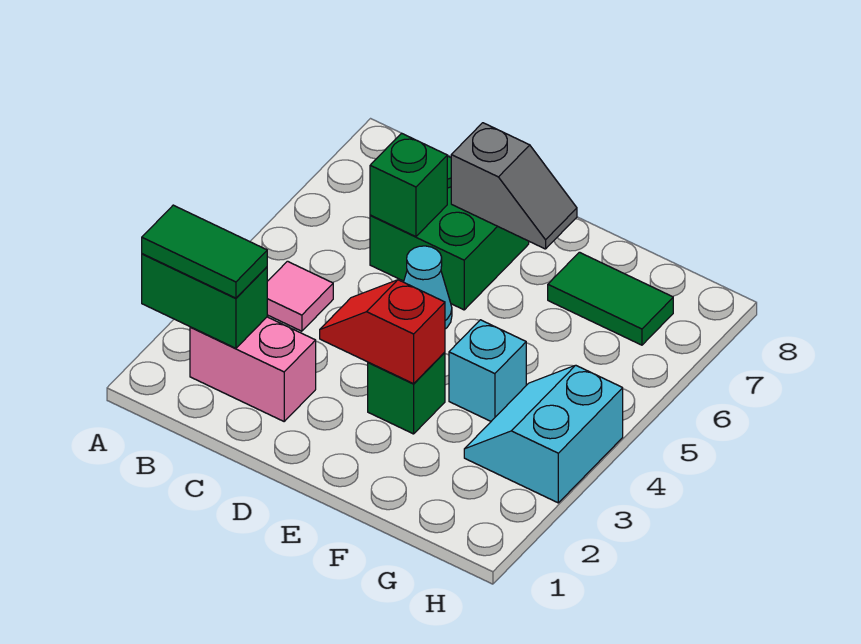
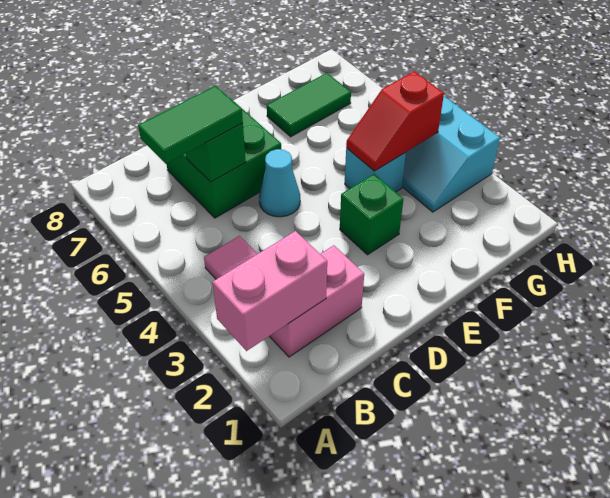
green brick A2:B2 level 2 -> pink brick A2:B2 level 2
green tile A2:B2 level 3 -> green tile B6:C6 level 3
red slope D3:E3 level 2 top E -> red slope F4:G4 level 2 top G
grey slope D7:E7 level 2 top D -> none

